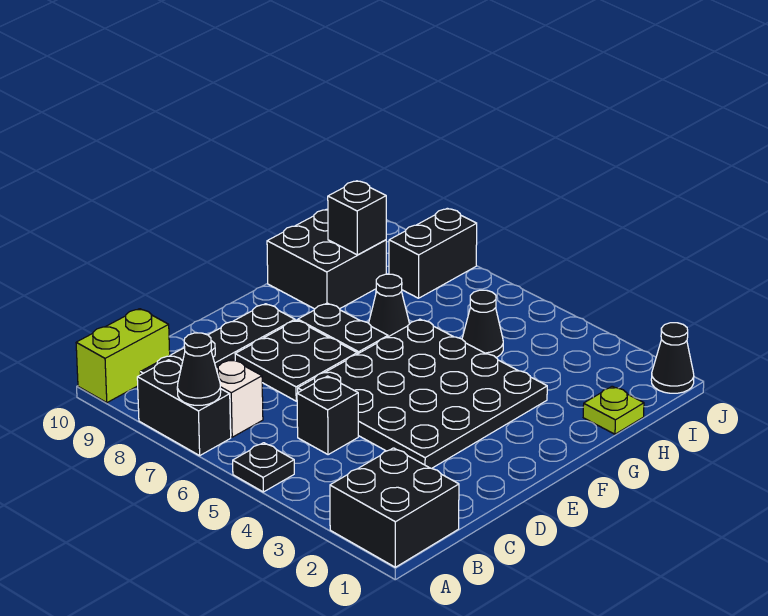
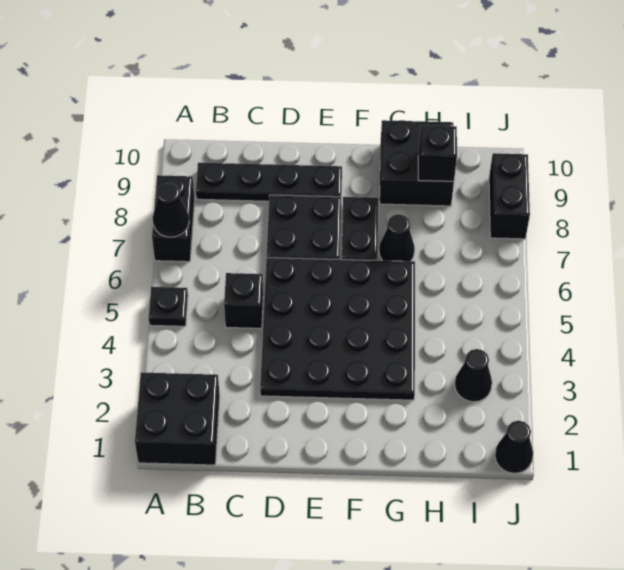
lime brick A10:B10 level 1 -> none
white brick B7 level 1 -> none
lime plate H1 level 1 -> none
black cone H5 level 1 -> black cone I3 level 1
black brick I8:J8 level 1 -> black brick J8:J9 level 1

